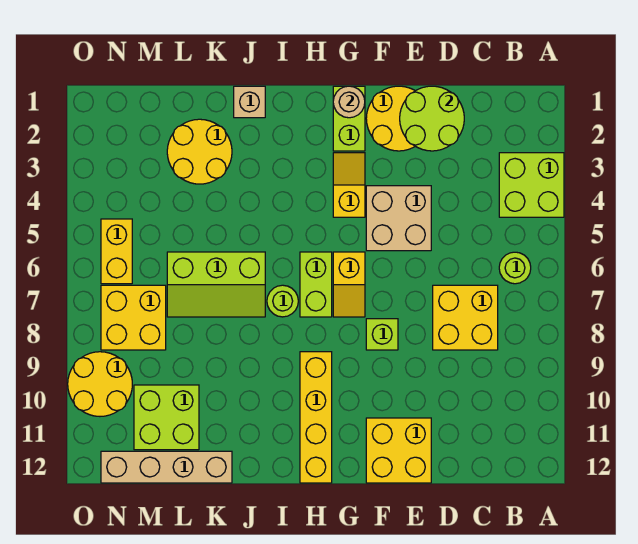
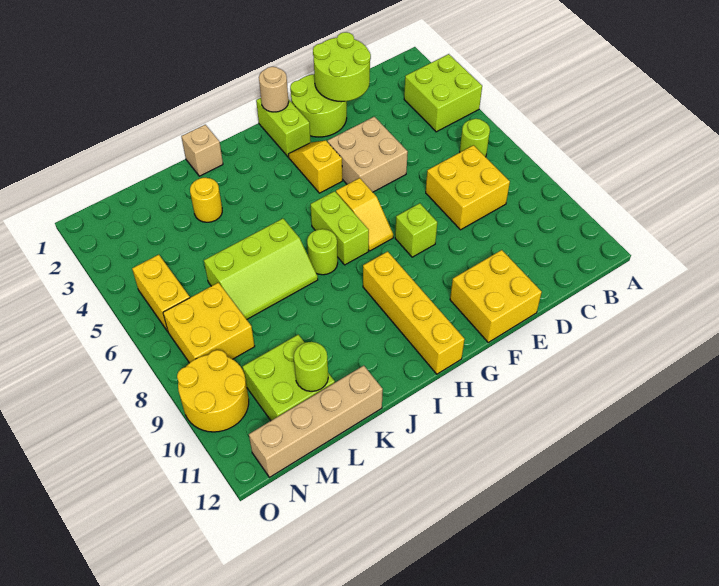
yellow round brick E1:F2 level 1 -> lime round brick E1:F2 level 1
yellow round brick K2:L3 level 1 -> yellow round brick K3 level 1
none -> lime round brick L11 level 2

